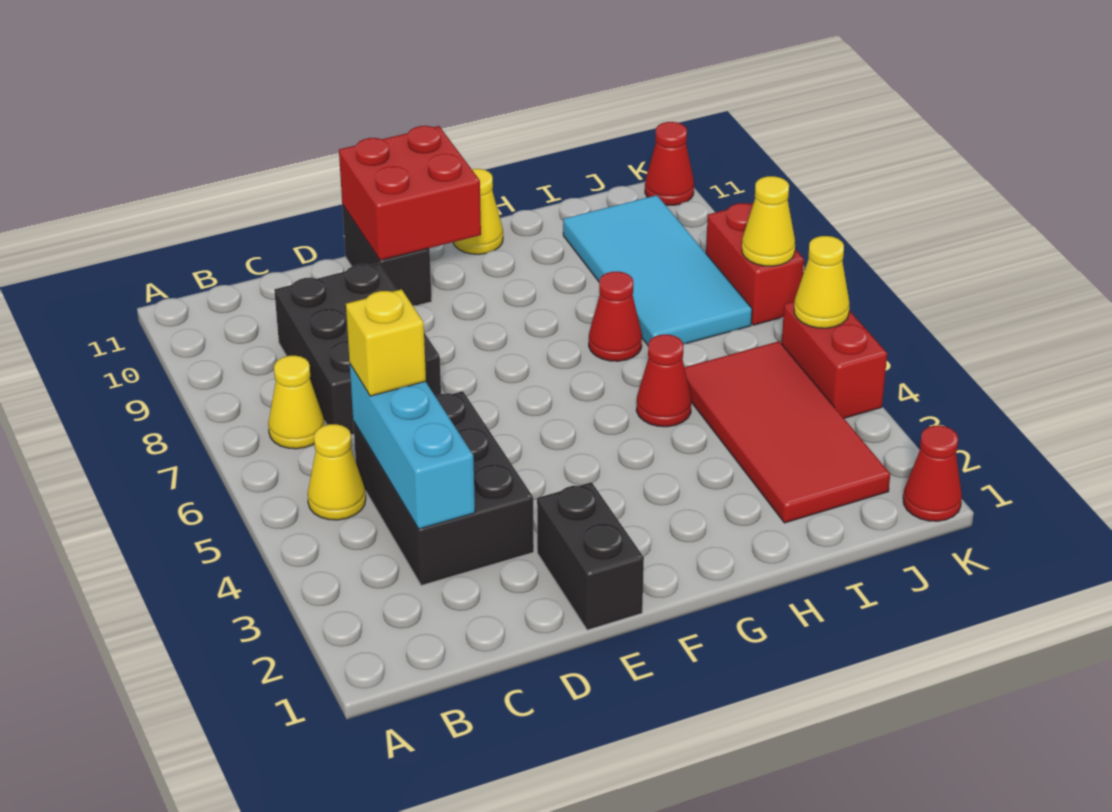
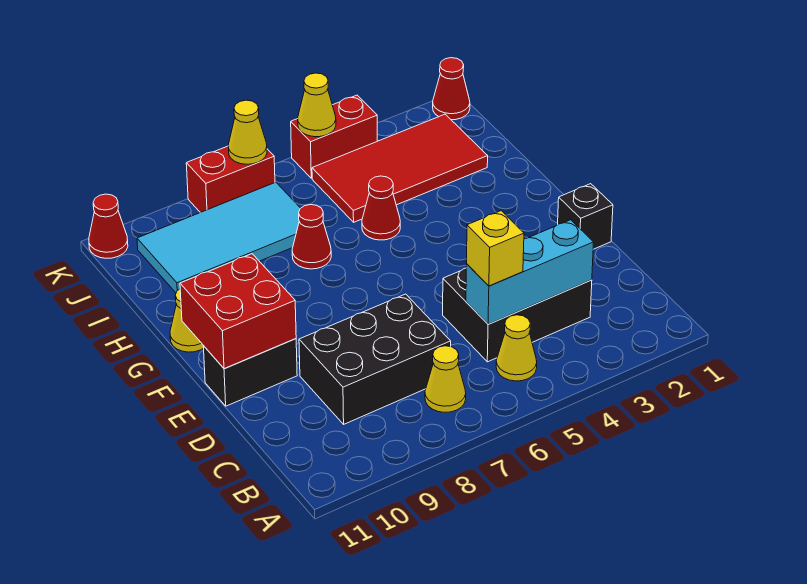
black brick E1:E2 level 1 -> black brick E1 level 1

